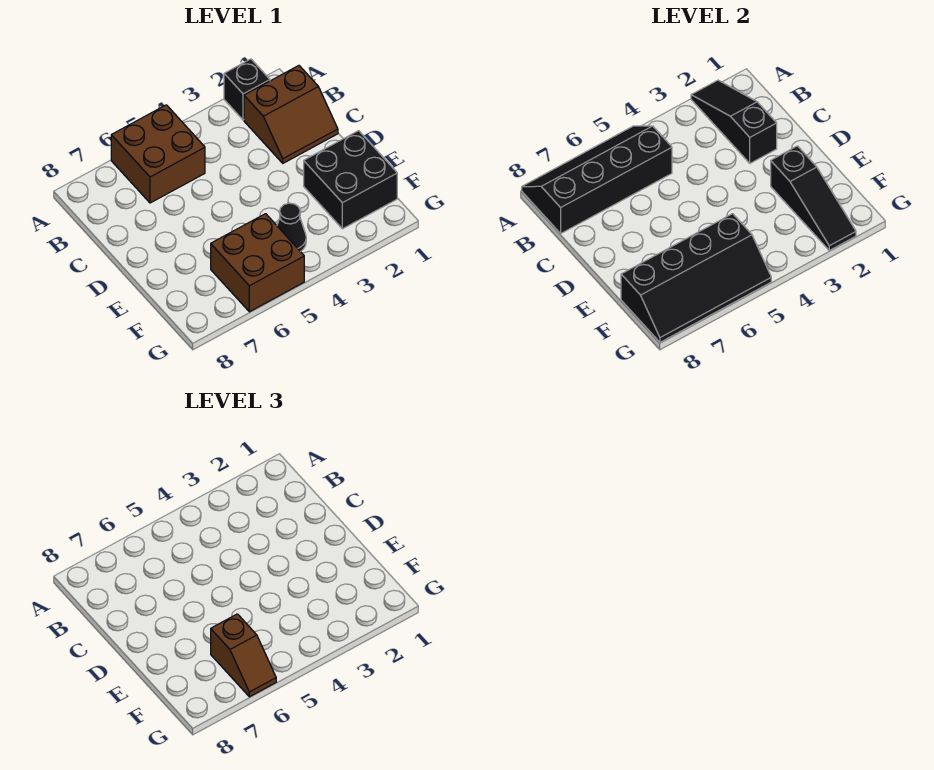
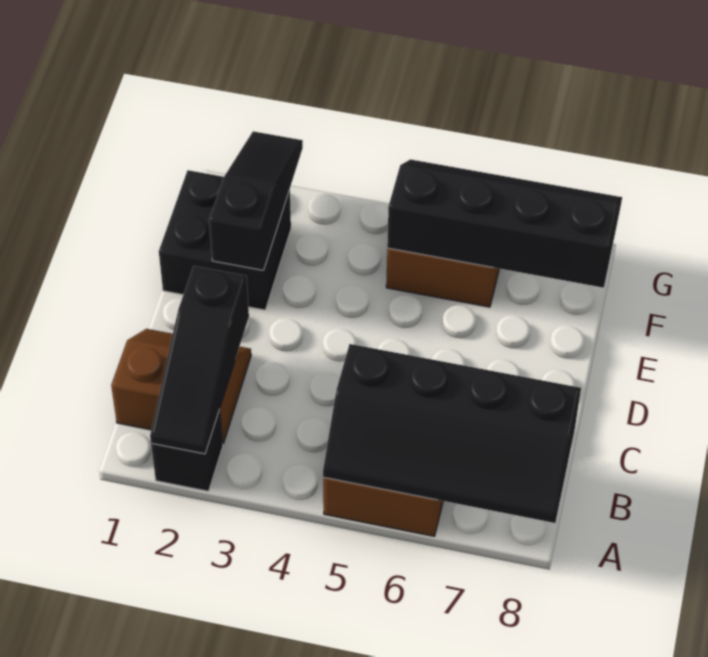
black cone F4 level 1 -> none
brown slope F6:G6 level 3 top F -> none

